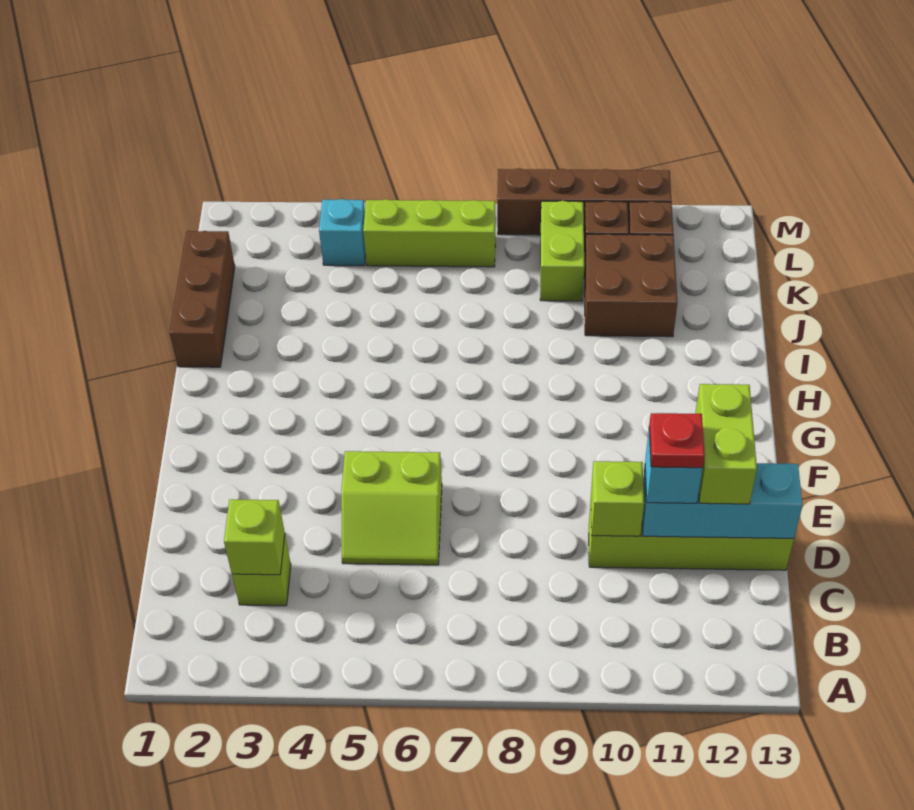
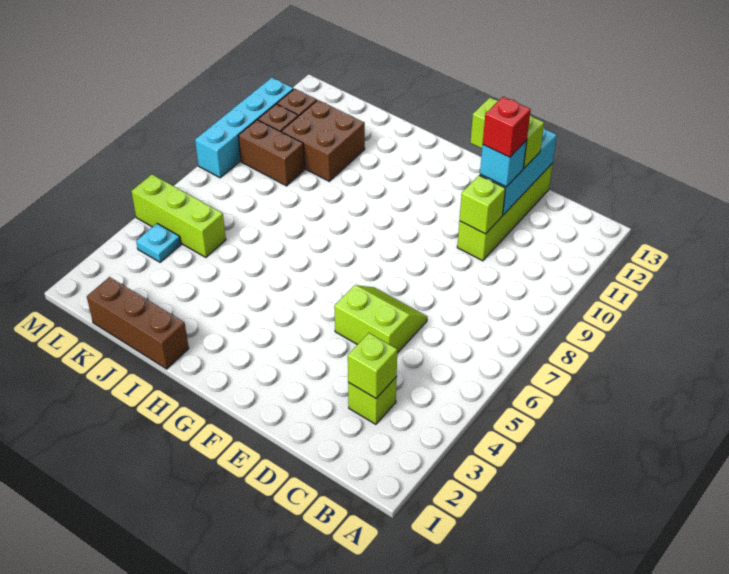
lime slope D5:E6 level 1 top E -> lime slope D5:E6 level 1 top 5
red plate D11 level 4 -> red brick D11 level 4
lime brick K9:L9 level 1 -> brown brick K9:L9 level 1
cyan brick L4 level 1 -> cyan plate L4 level 1
lime brick L5:L7 level 1 -> lime brick K5:M5 level 1
brown brick M8:M11 level 1 -> cyan brick M8:M11 level 1

